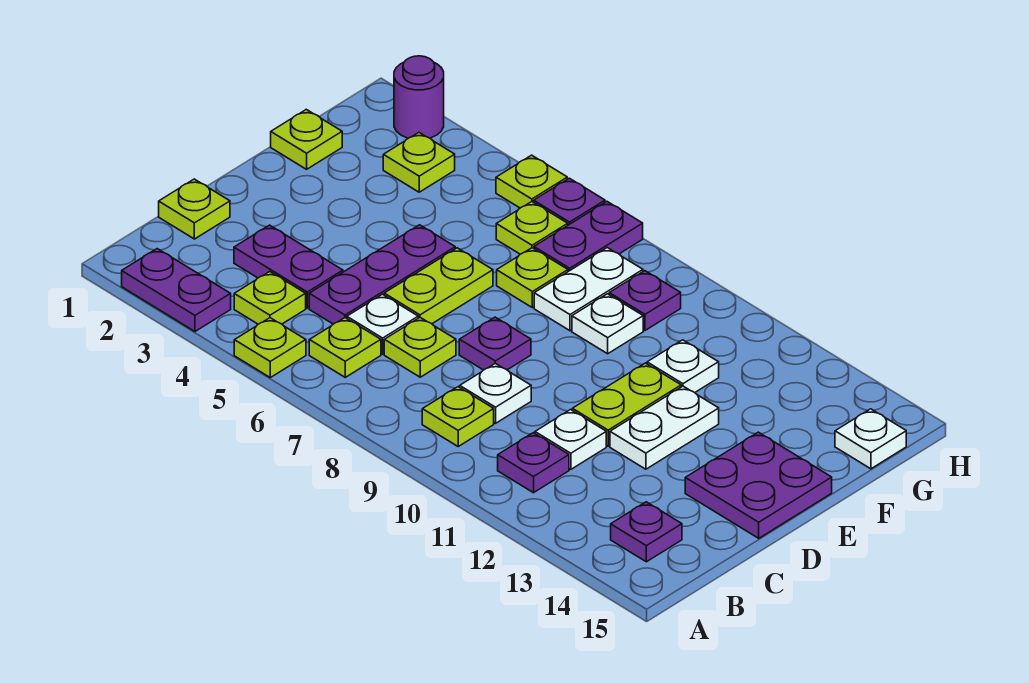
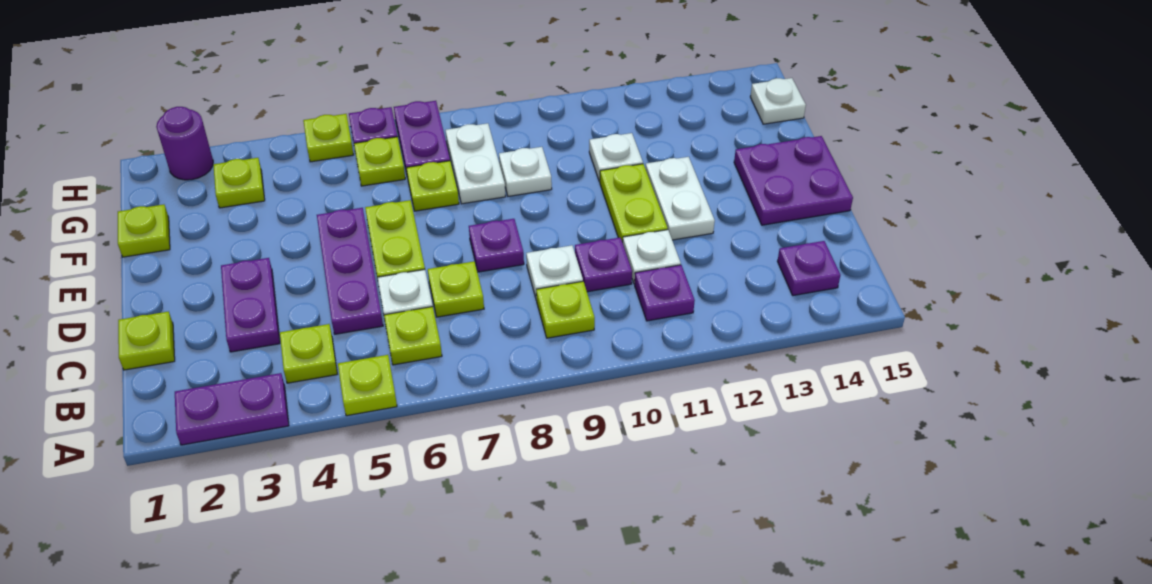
purple plate C3:C4 level 1 -> purple plate C3:D3 level 1
purple plate G9 level 1 -> purple plate C10 level 1

